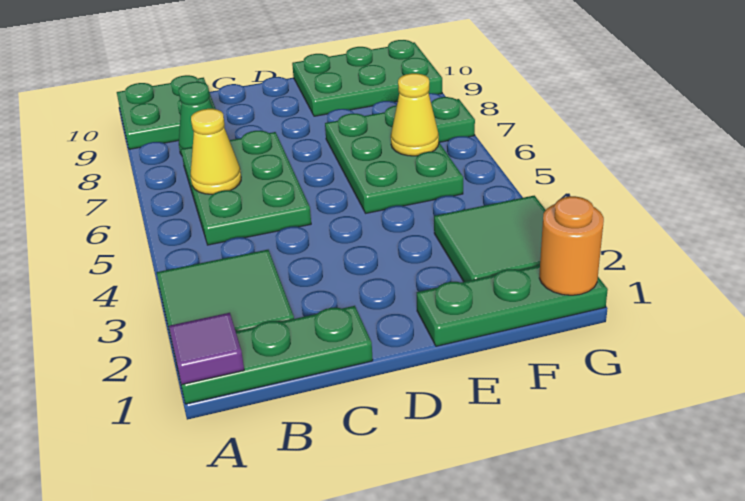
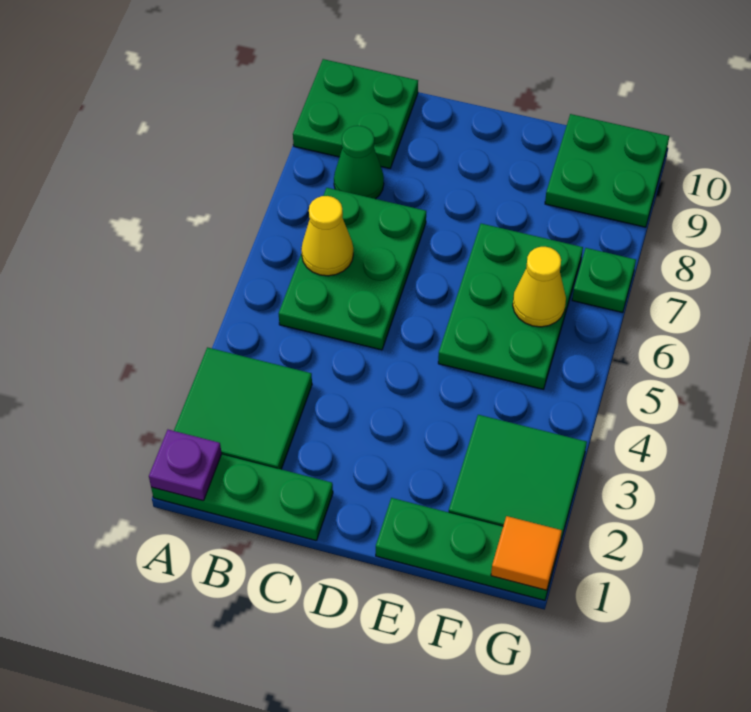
purple tile A1 level 2 -> purple plate A1 level 2
green plate E9:G10 level 1 -> green plate F9:G10 level 1
orange round brick G1 level 2 -> orange tile G1 level 2

